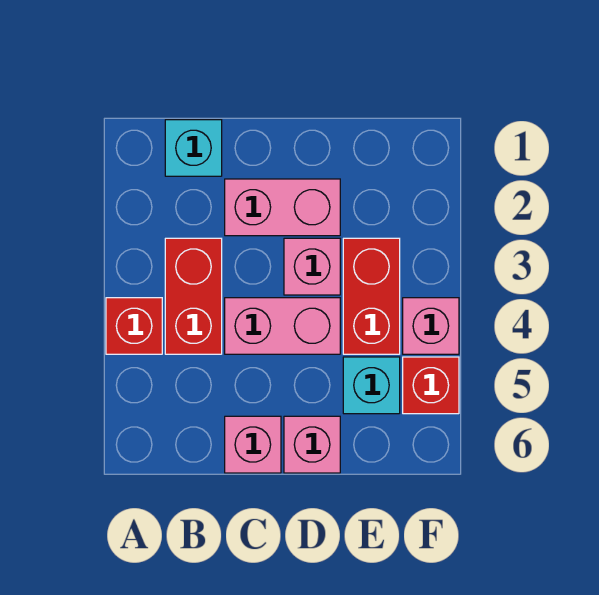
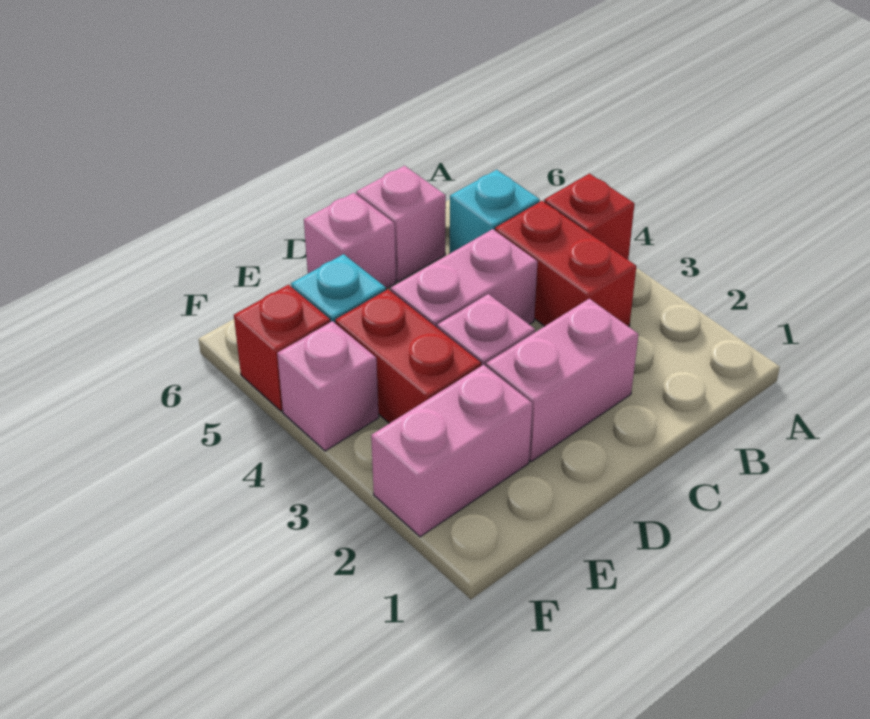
cyan brick B1 level 1 -> cyan brick B5 level 1
none -> pink brick E2:F2 level 1

